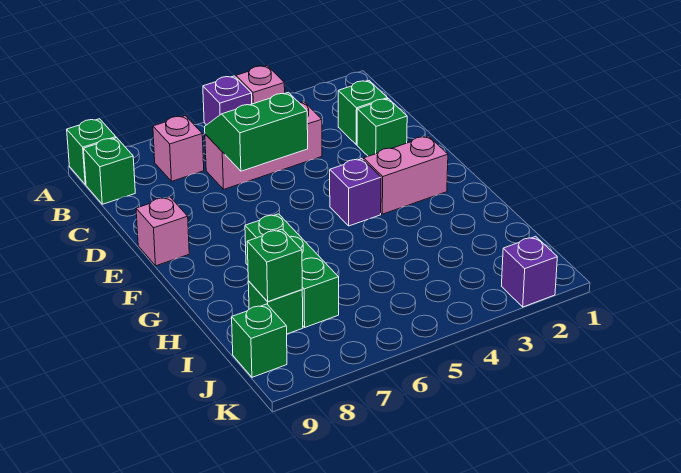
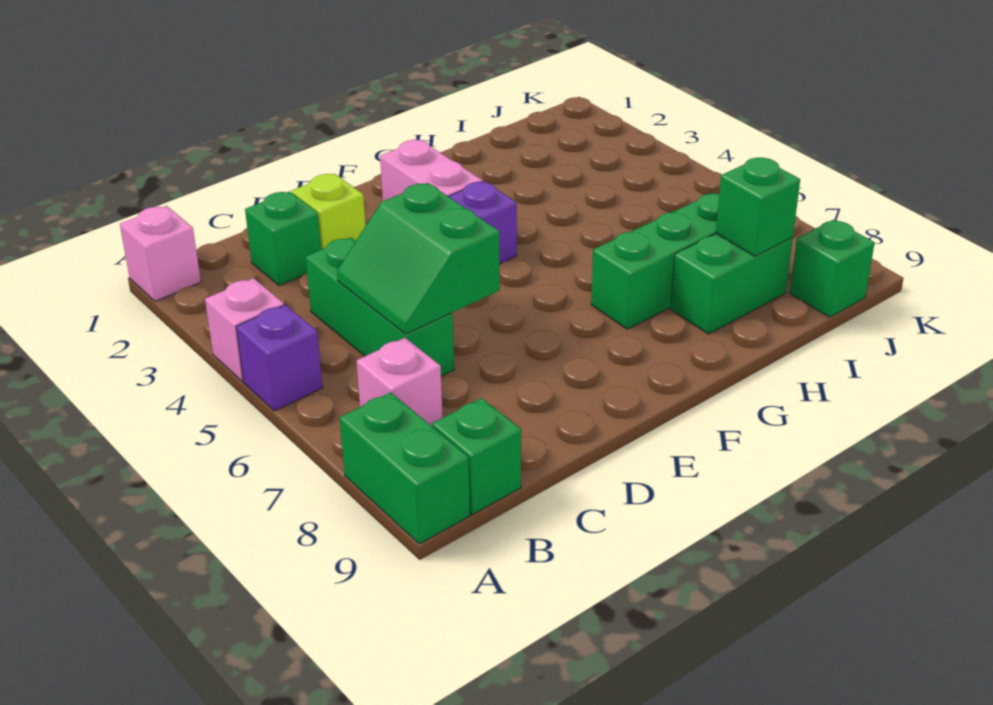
green brick A9 level 1 -> green brick A8:A9 level 1
pink brick C4:C6 level 1 -> green brick C4:C6 level 1
green brick D2 level 1 -> lime brick D2 level 1
pink brick E9 level 1 -> pink brick A1 level 1
green brick I8 level 1 -> green brick H8:I8 level 1
purple brick K2 level 1 -> none

